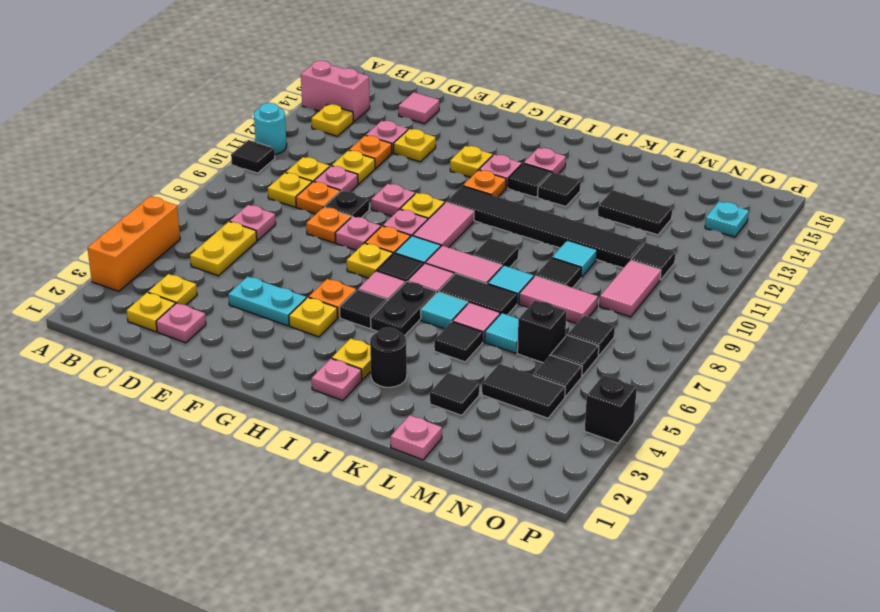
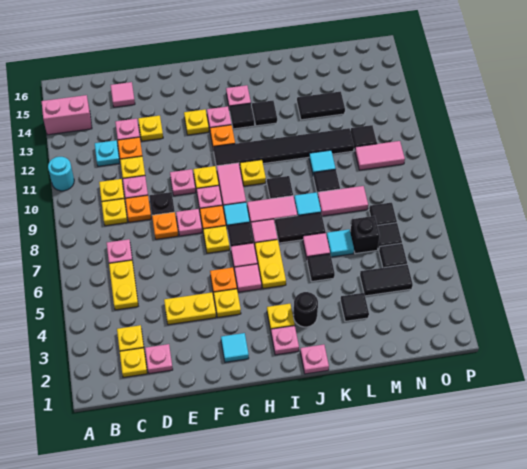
orange brick A3:A5 level 1 -> none
black tile A10 level 1 -> none
yellow plate B13 level 1 -> yellow plate I10 level 1
cyan plate E4:F4 level 1 -> yellow plate E4:F4 level 1
black tile H5 level 1 -> pink tile H5 level 1
black plate I5:I6 level 1 -> yellow plate I5:I6 level 1
cyan tile J6 level 1 -> cyan tile G2 level 1
pink plate L1 level 1 -> pink plate J1 level 1
pink tile N9:N10 level 1 -> pink tile N10:O10 level 1
cyan plate O14 level 1 -> cyan plate C12 level 1
black brick P4 level 1 -> none

